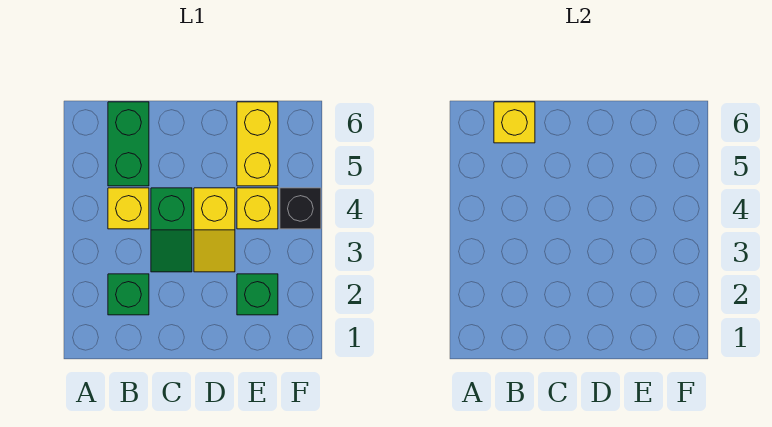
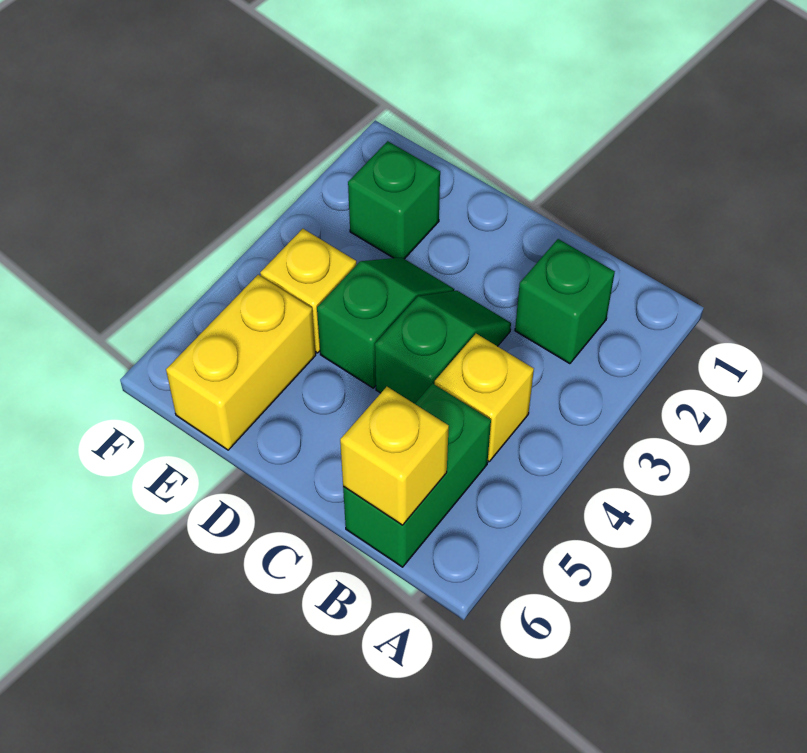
yellow slope D3:D4 level 1 top 4 -> green slope D3:D4 level 1 top 4
black brick F4 level 1 -> none

